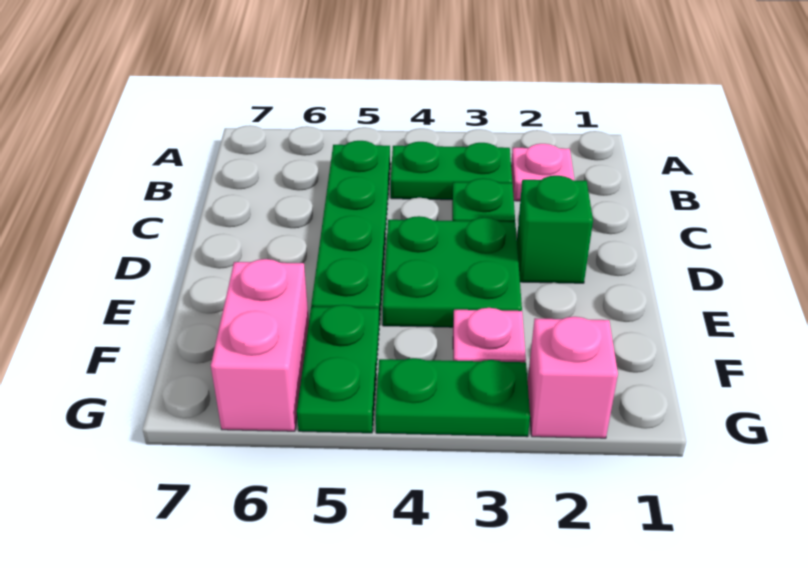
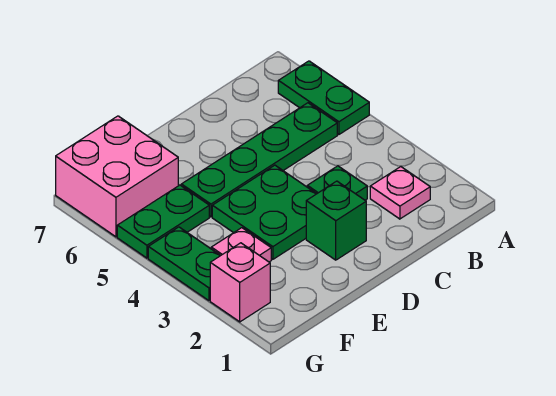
green plate B3:B4 level 1 -> green plate A5:A6 level 1
pink brick F6:G6 level 1 -> pink brick F6:G7 level 1

